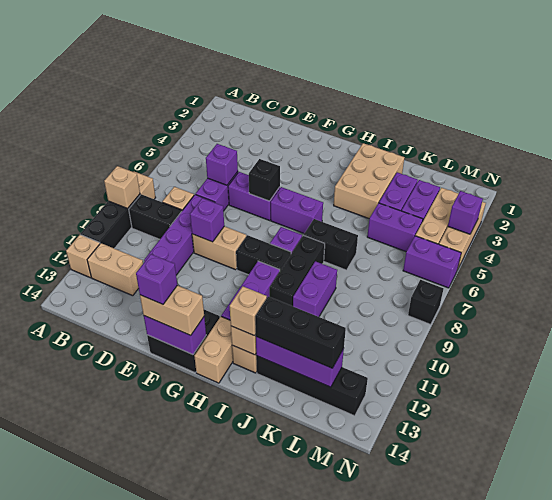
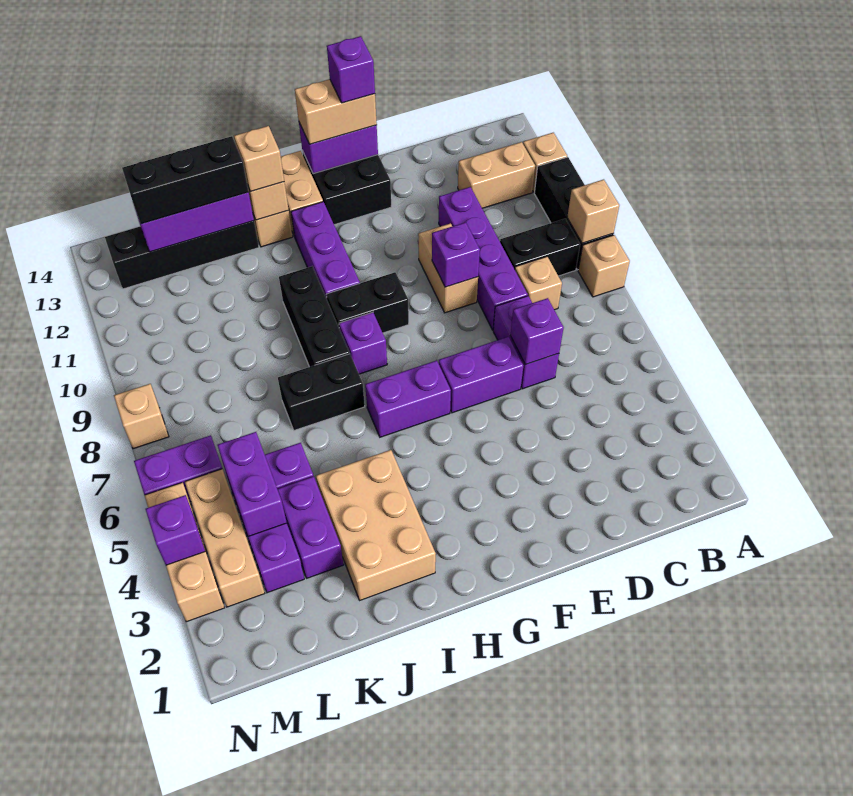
tan brick E9:F9 level 1 -> tan brick E9:E10 level 1
black brick F6 level 2 -> none
purple brick J9:J10 level 1 -> purple brick L4:L5 level 2
black brick N8 level 1 -> tan brick N8 level 1

